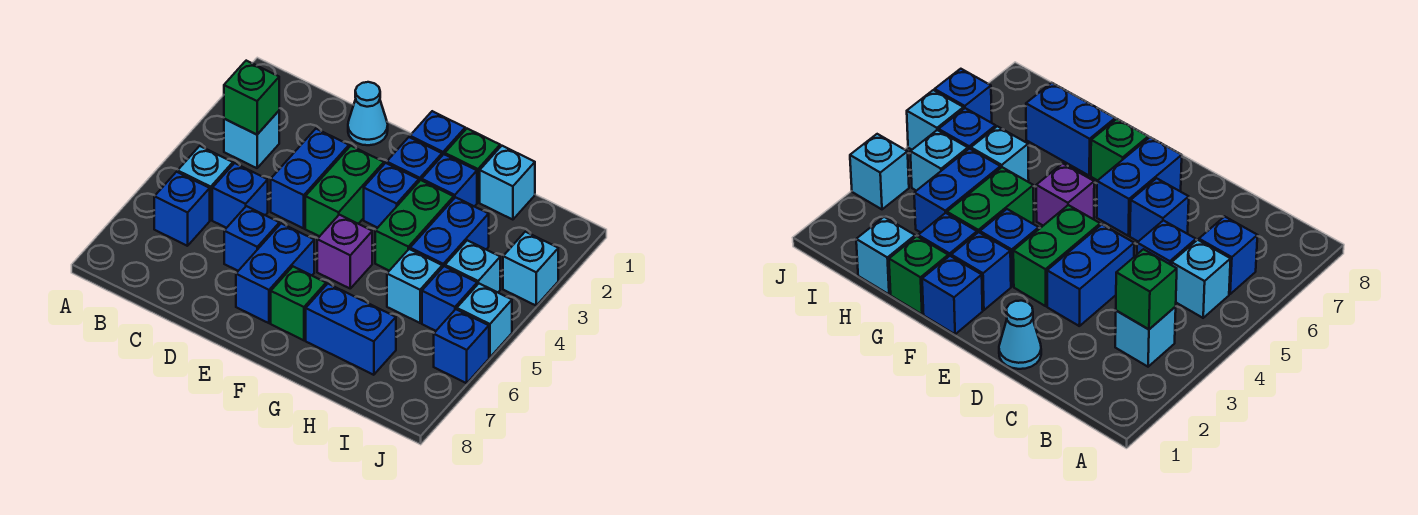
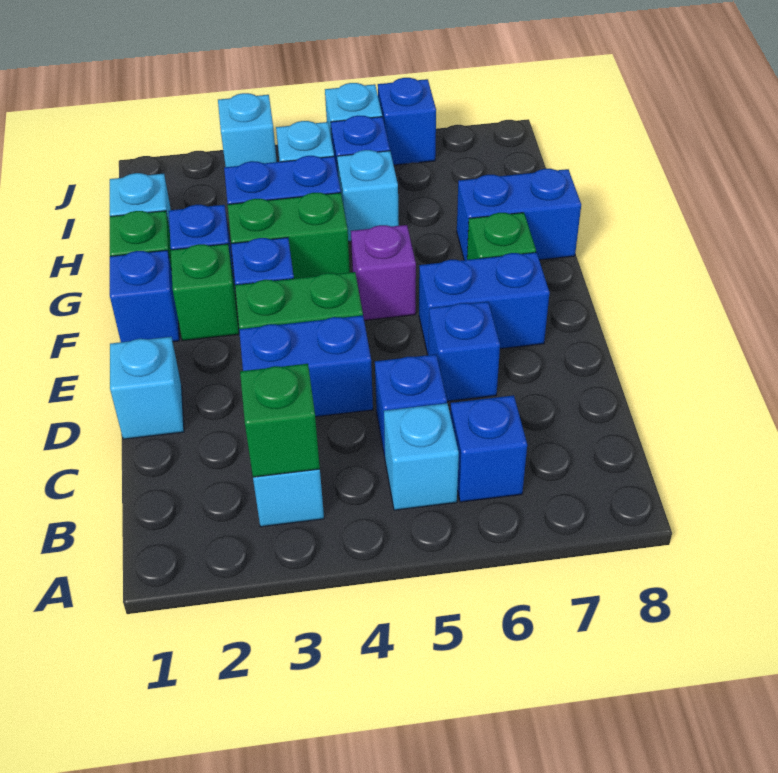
cyan cone D1 level 1 -> cyan brick D1 level 1
blue brick F2 level 1 -> green brick F2 level 1
blue brick G7:H7 level 1 -> blue brick G7:G8 level 1

